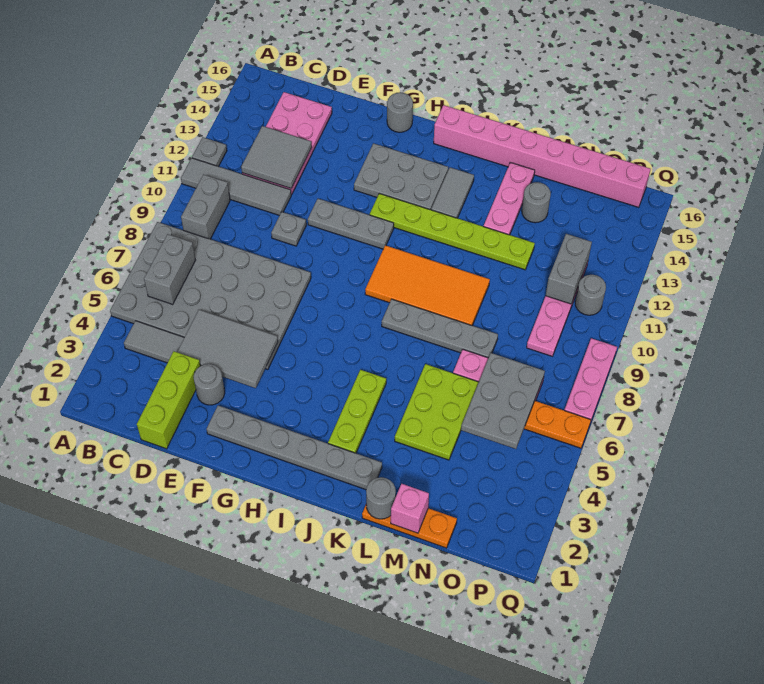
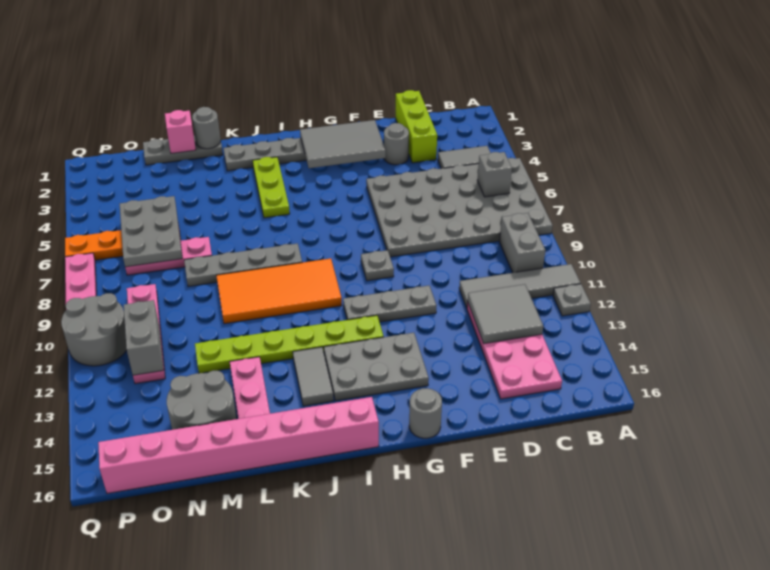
grey brick B6:B7 level 2 -> grey brick B6 level 2
grey tile D4:F5 level 2 -> grey tile F2:H3 level 2
grey plate E10 level 1 -> grey plate G9 level 1
orange plate L1:N1 level 1 -> grey plate L1:N1 level 1
lime plate L4:M6 level 1 -> none
grey round brick M14 level 1 -> grey round brick M14:N15 level 1
grey round brick P11 level 1 -> grey round brick P10:Q11 level 1

